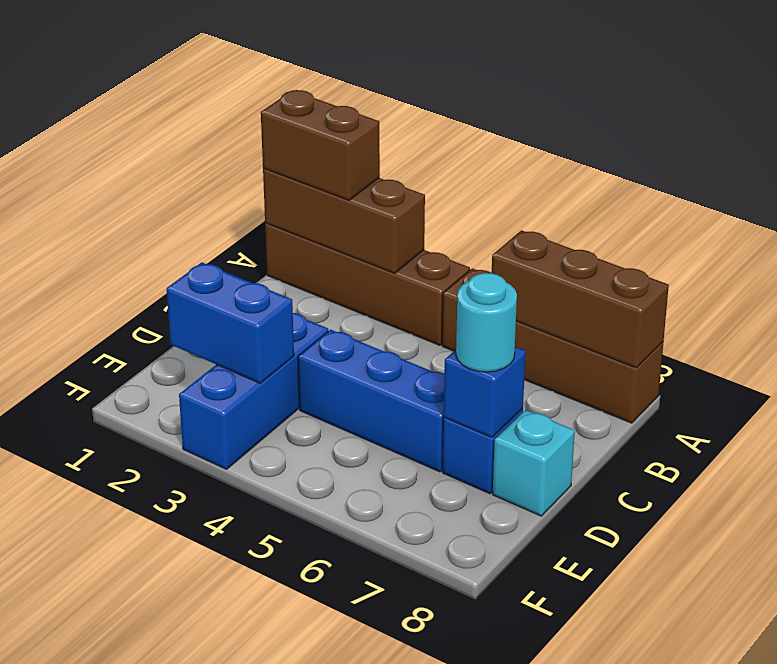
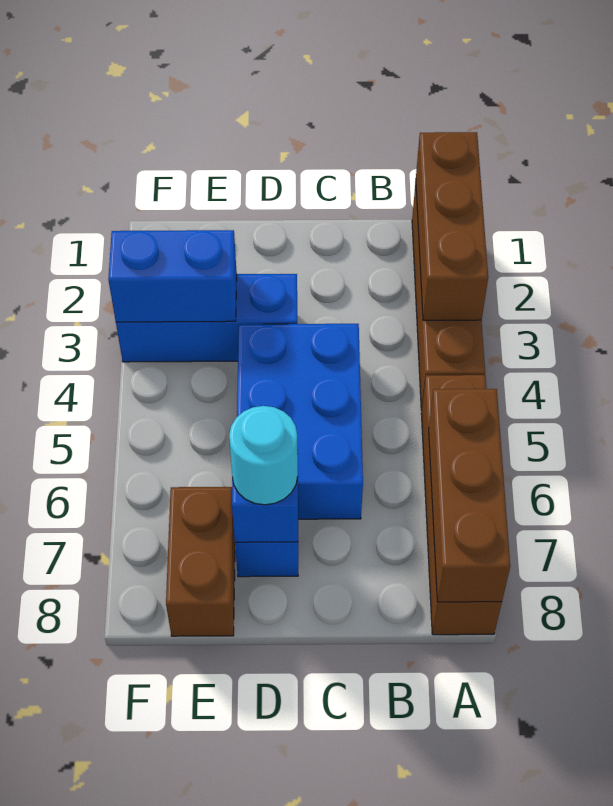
brown brick A1:A2 level 3 -> brown brick E7:E8 level 1
blue brick D4:D6 level 1 -> blue brick C4:D6 level 1
cyan brick D8 level 1 -> none
blue brick E2:E3 level 2 -> blue brick E3:F3 level 2

